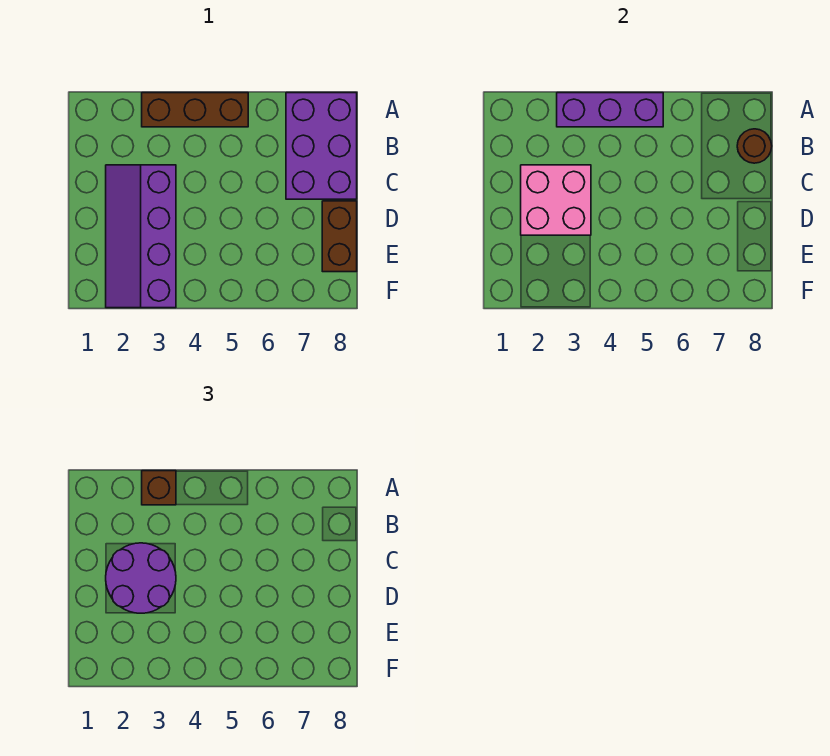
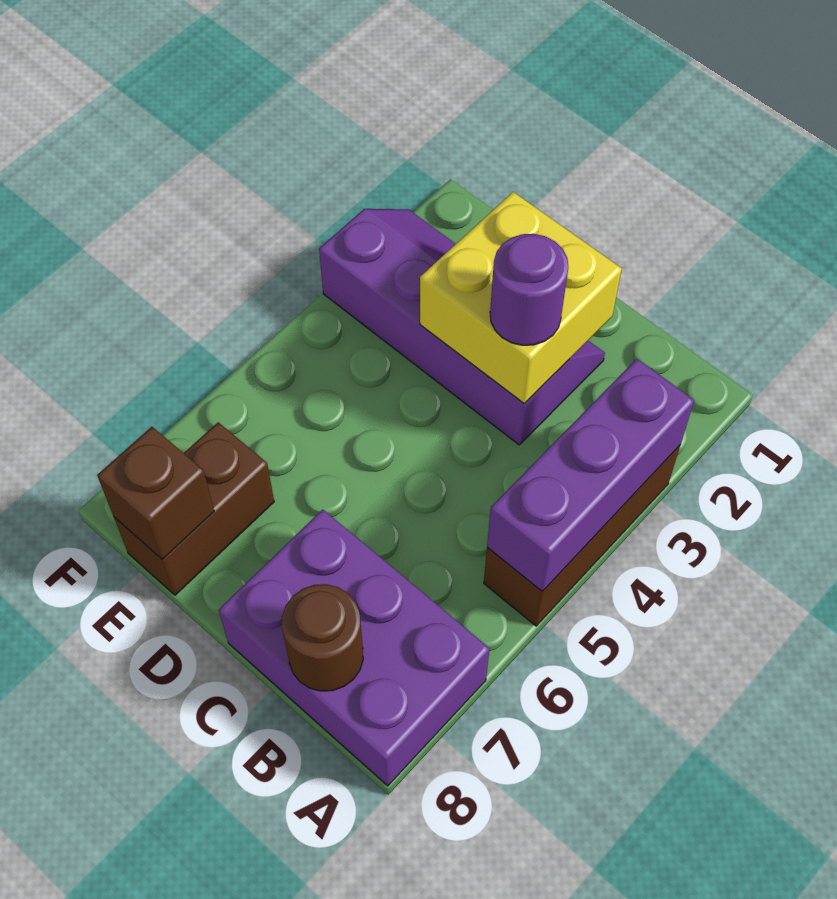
brown brick A3 level 3 -> brown brick E8 level 2
pink brick C2:D3 level 2 -> yellow brick C2:D3 level 2
purple round brick C2:D3 level 3 -> purple round brick C3 level 3
brown brick D8:E8 level 1 -> brown brick E7:E8 level 1

